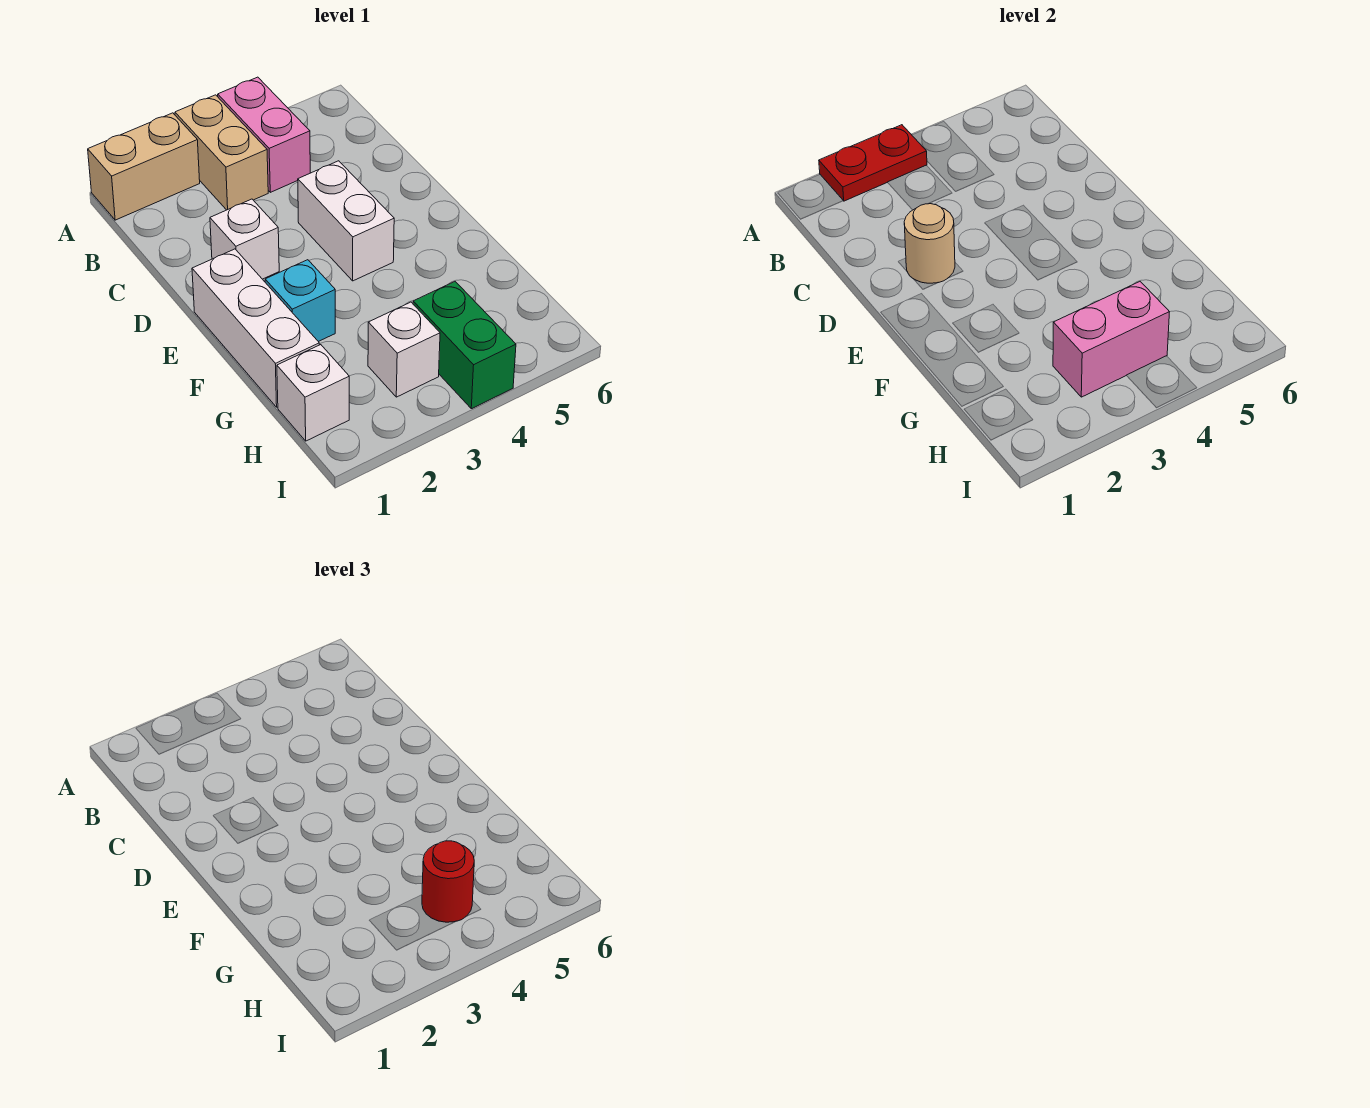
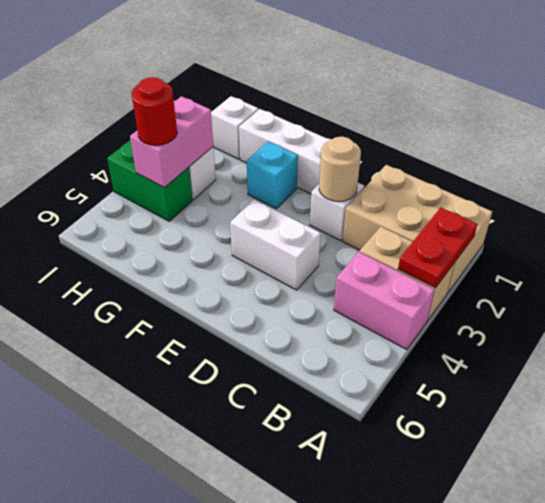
tan brick A1:A2 level 1 -> tan brick A1:C2 level 1

